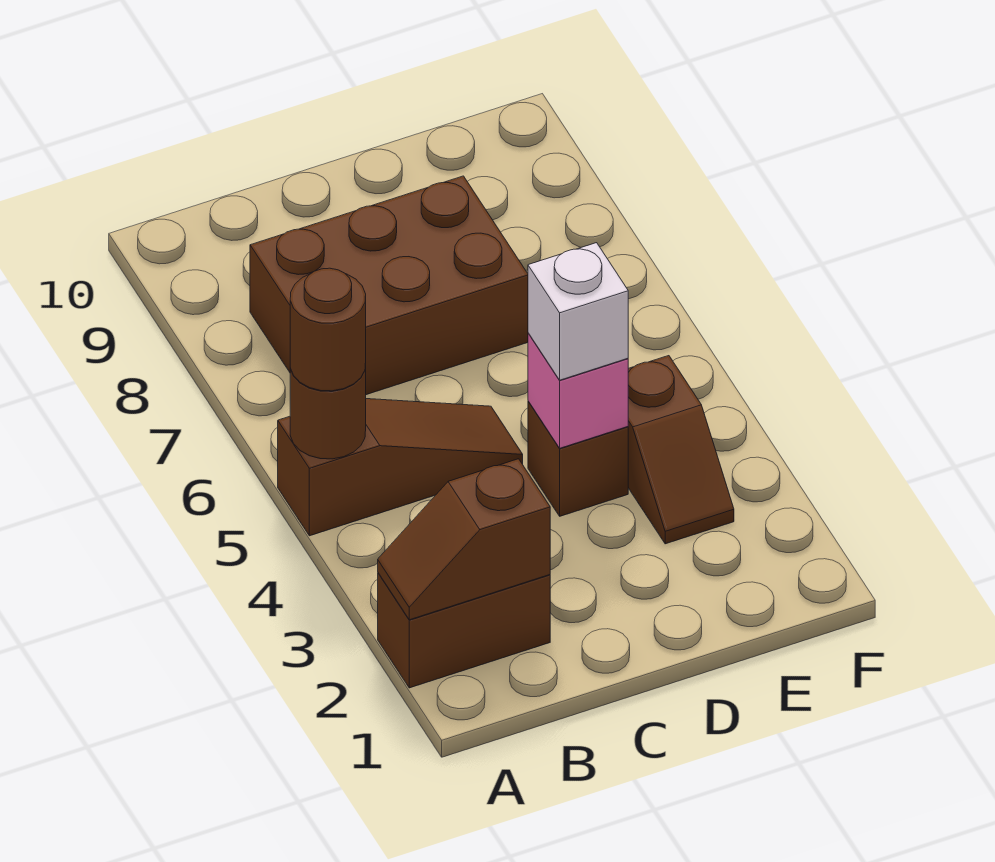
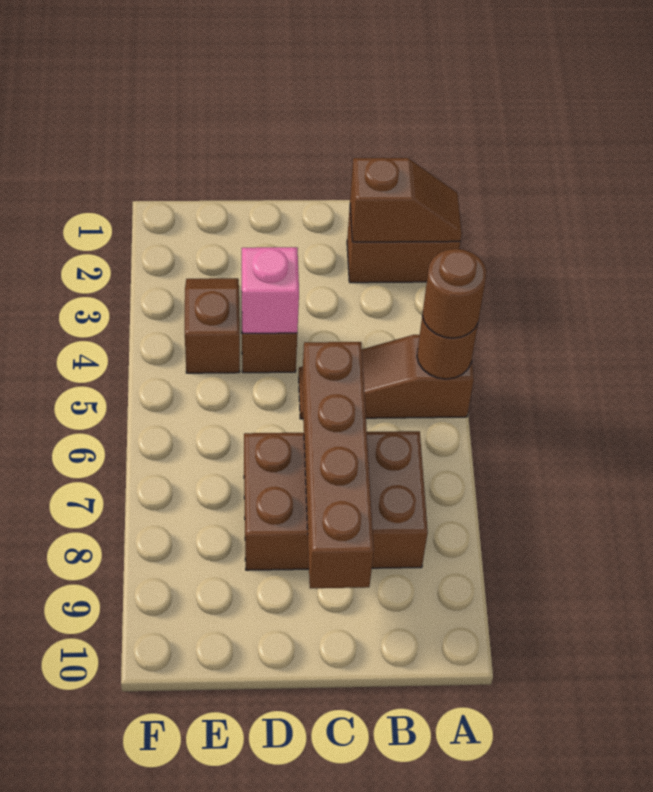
none -> brown brick C6:C9 level 2
white brick D4 level 3 -> none

